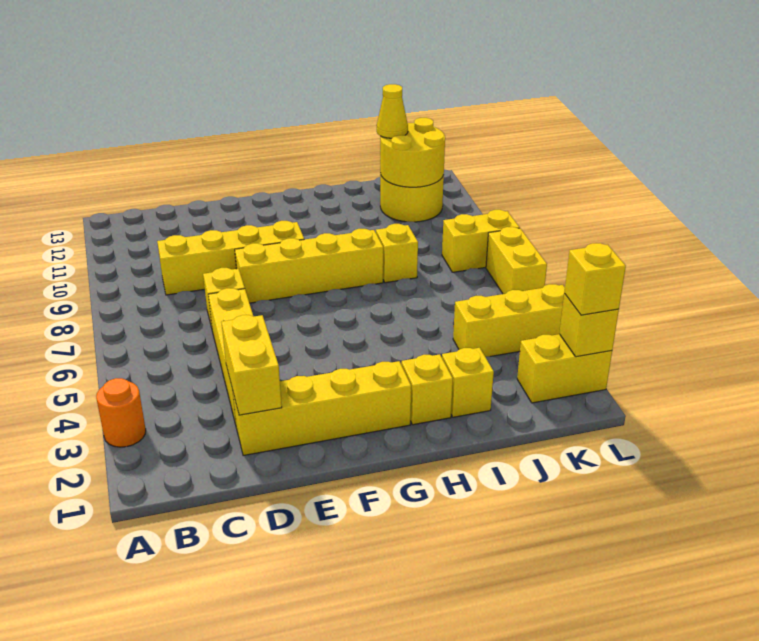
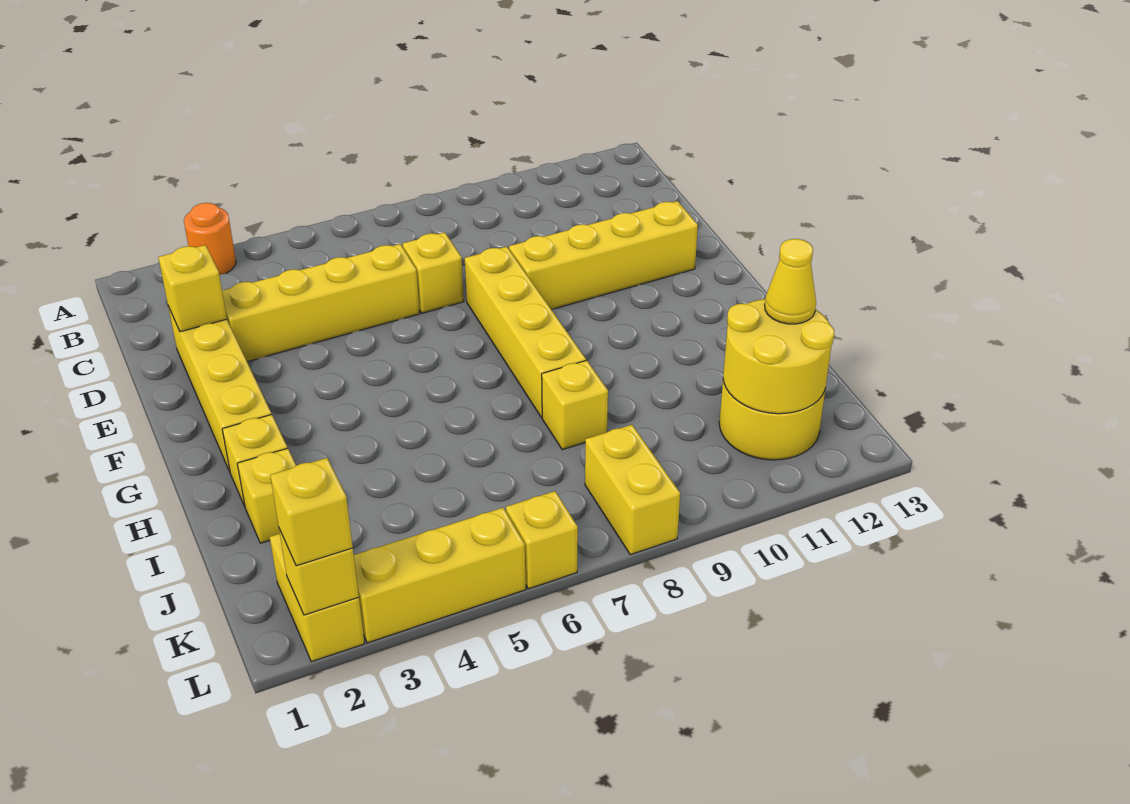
yellow brick C9:F9 level 1 -> yellow brick E9:E12 level 1
yellow brick D2:D3 level 2 -> yellow brick D2 level 2
yellow brick J4:L4 level 1 -> yellow brick L3:L5 level 1
yellow brick L6:L7 level 1 -> yellow brick L6 level 1

